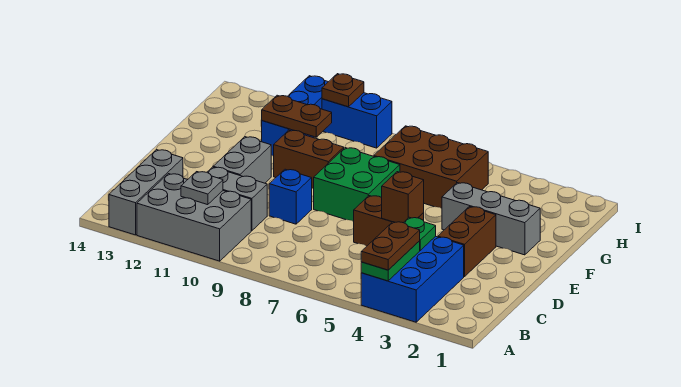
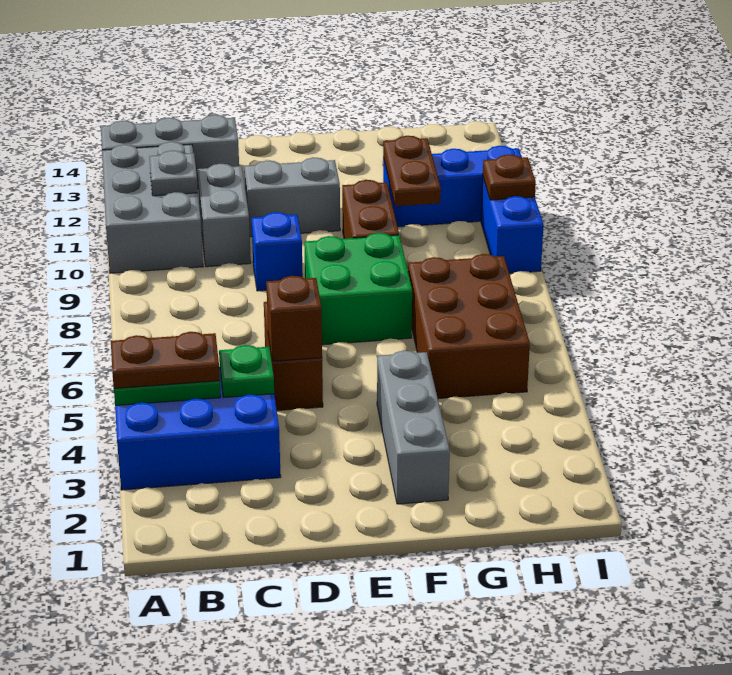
brown brick D3:E3 level 1 -> none

